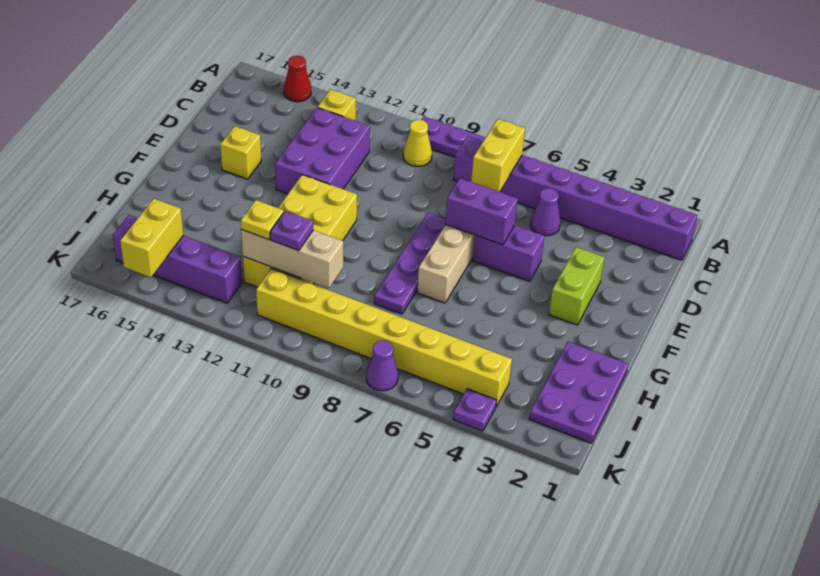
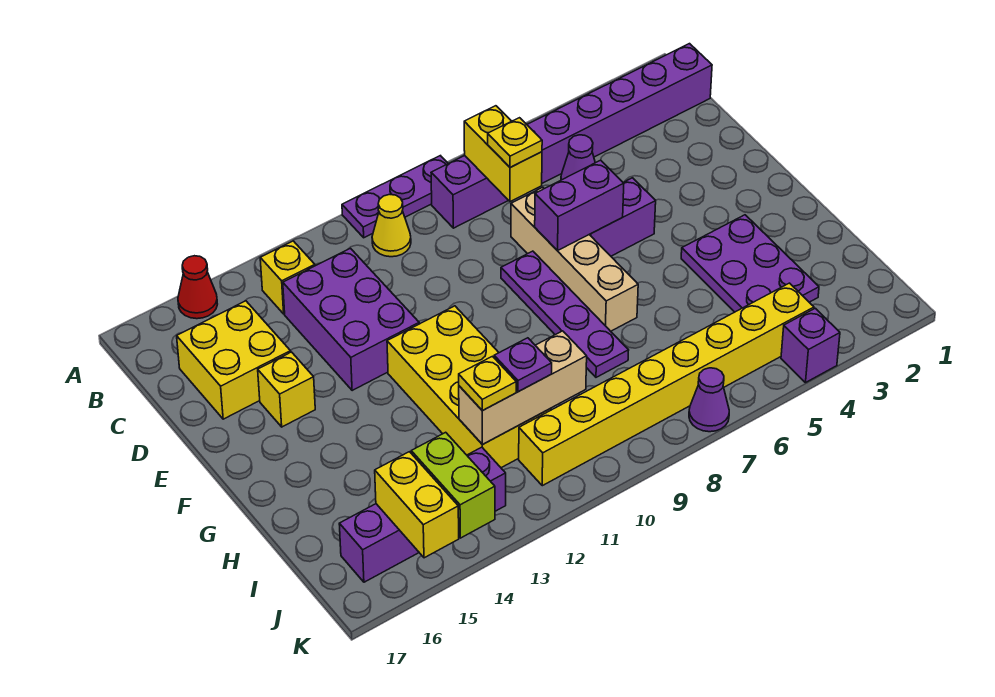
none -> yellow plate C7 level 3
none -> yellow brick C15:D16 level 1
lime brick E3:F3 level 1 -> lime brick J14:K14 level 2
purple plate H1:J2 level 1 -> purple plate G3:I4 level 1
purple plate K4 level 1 -> purple brick K4 level 1

